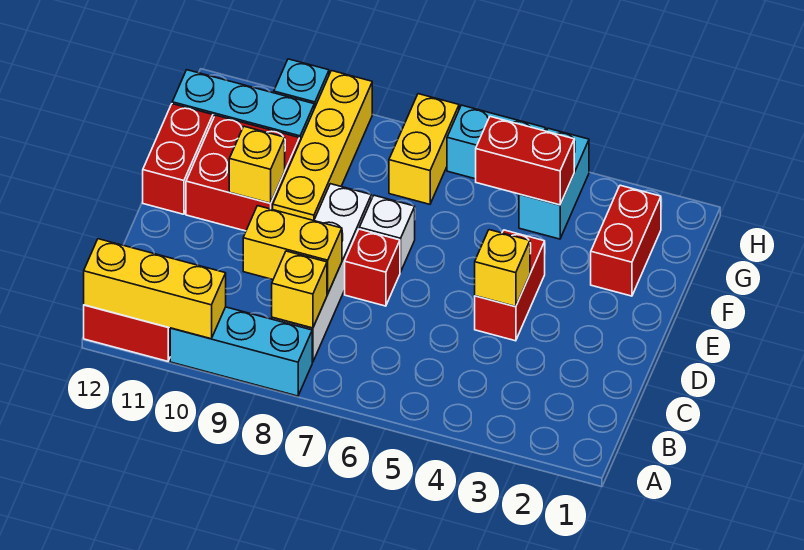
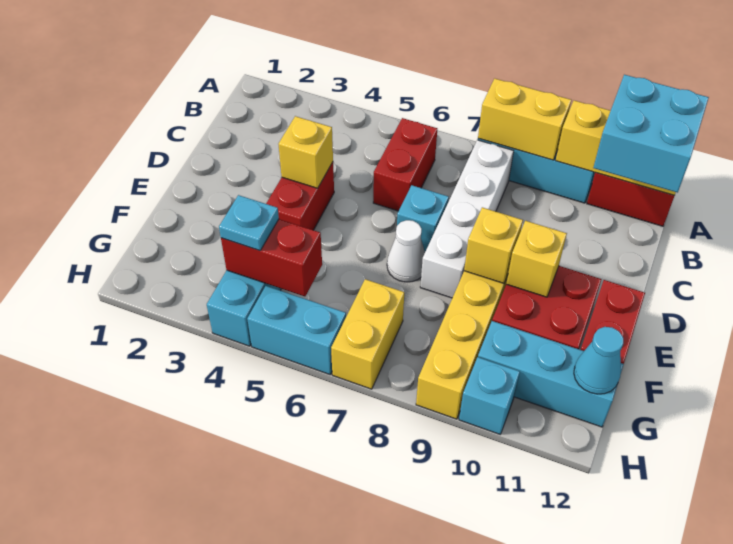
none -> cyan brick A11:B12 level 3
yellow brick B8 level 2 -> yellow brick E9 level 2
yellow brick C8:C9 level 2 -> yellow brick A8:A9 level 2
red brick D7 level 1 -> cyan brick D7 level 1
white brick E7 level 1 -> white cone E7 level 1
red brick F2:G2 level 1 -> red brick B6:C6 level 1
none -> cyan plate G4 level 3
none -> cyan cone G12 level 2

